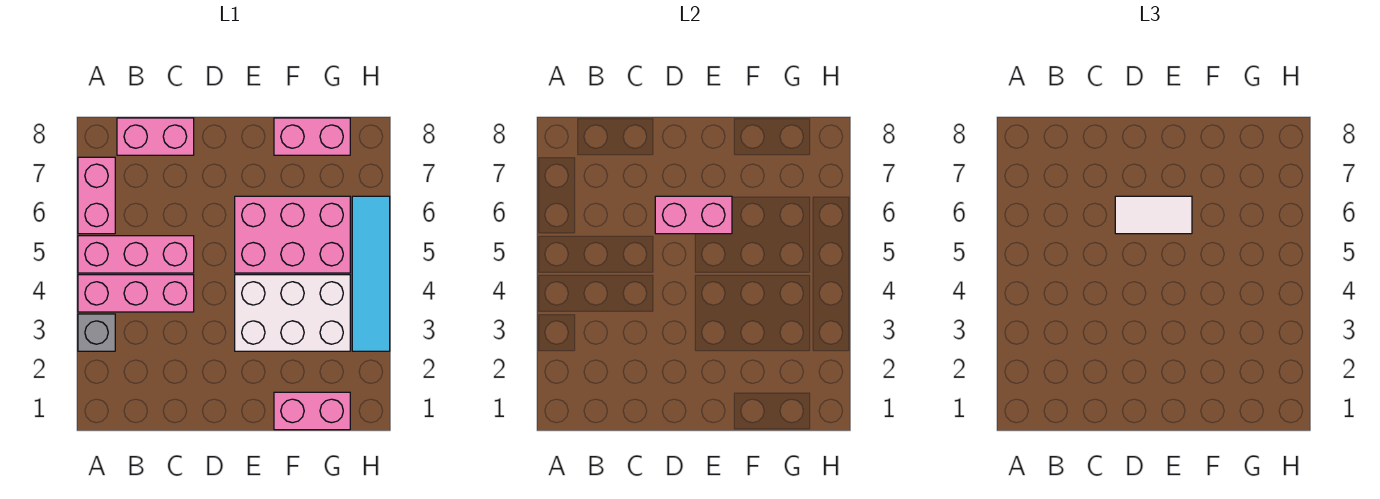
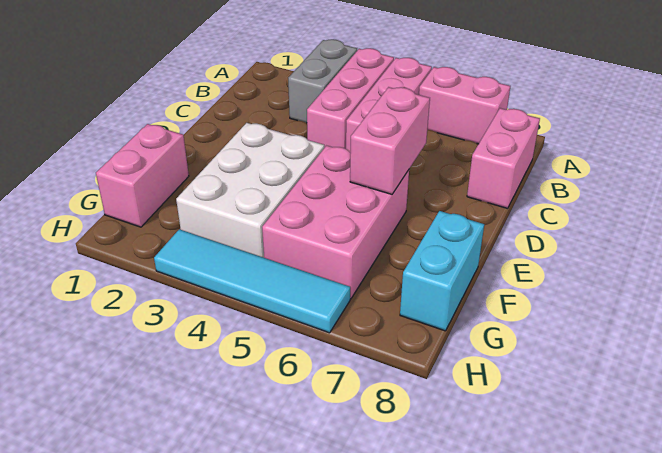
grey brick A3 level 1 -> grey brick A3:B3 level 1
white tile D6:E6 level 3 -> none
pink brick F8:G8 level 1 -> cyan brick F8:G8 level 1

